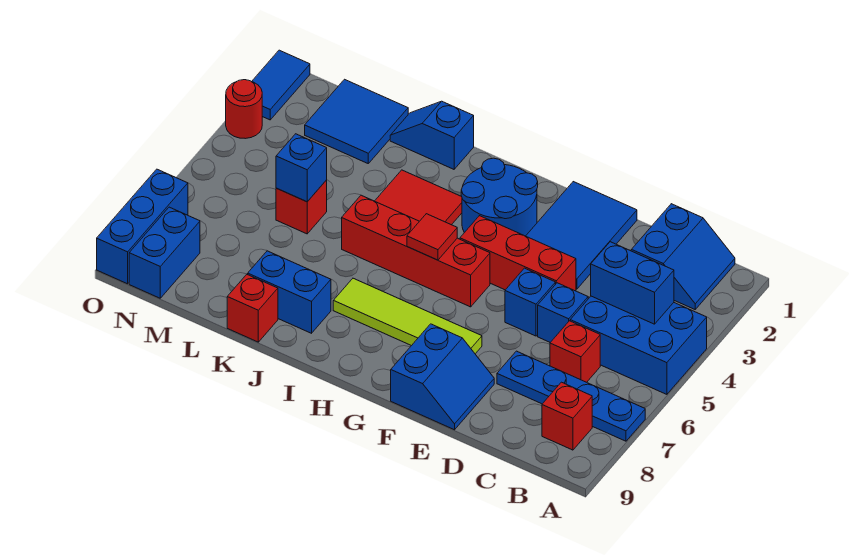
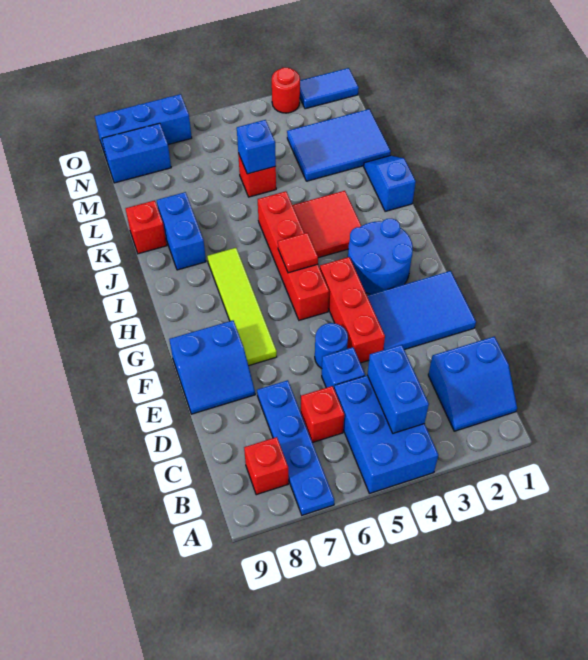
blue brick E5 level 1 -> blue round brick E5 level 1
blue tile L1:M2 level 1 -> blue tile L1:M3 level 1

